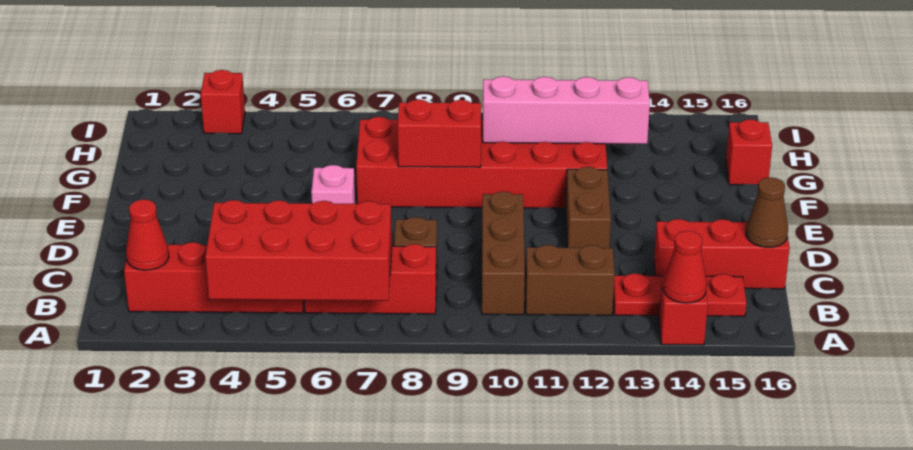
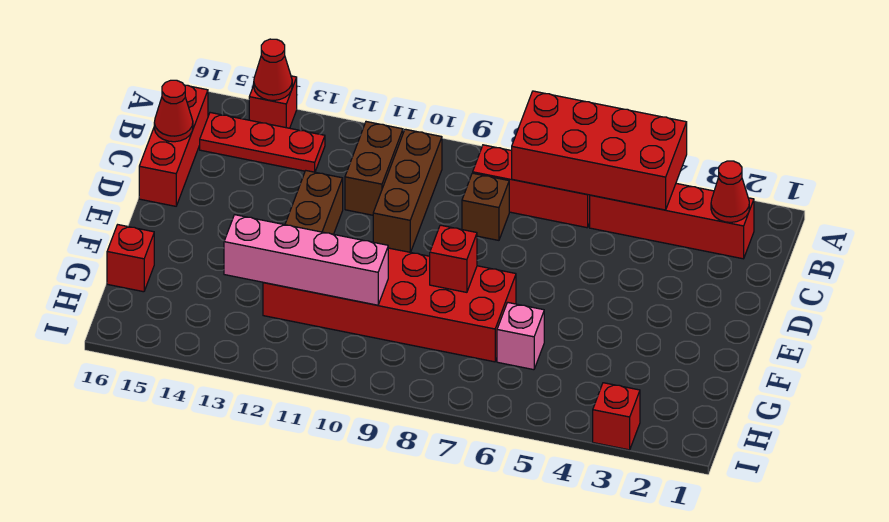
brown brick B11:B12 level 1 -> brown brick B11:C11 level 1
red brick C14:C16 level 1 -> red brick B16:D16 level 1
brown cone C16 level 2 -> red cone C16 level 2
pink brick E6 level 1 -> pink brick G6 level 1
red brick F8:F9 level 2 -> red brick F8 level 2

